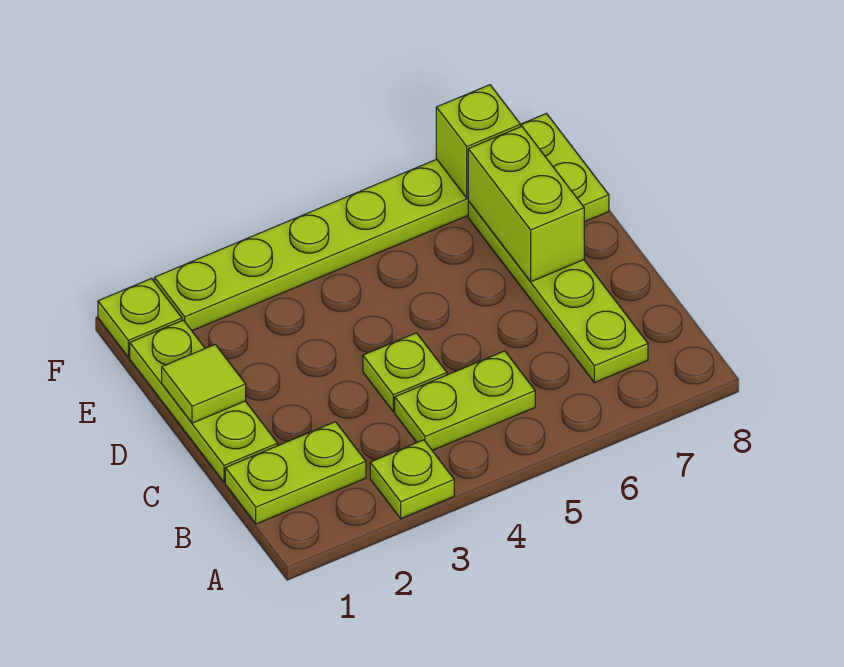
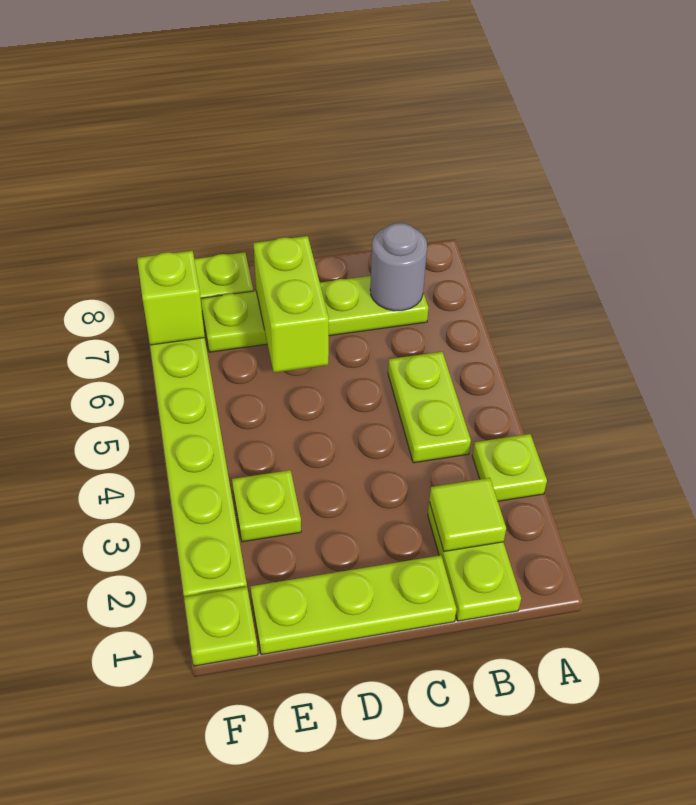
none -> grey round brick B7 level 2
lime plate C4 level 1 -> lime plate E3 level 1
lime tile D1 level 2 -> lime tile B2 level 2
lime brick D7:E7 level 2 -> lime brick D6:D7 level 2

